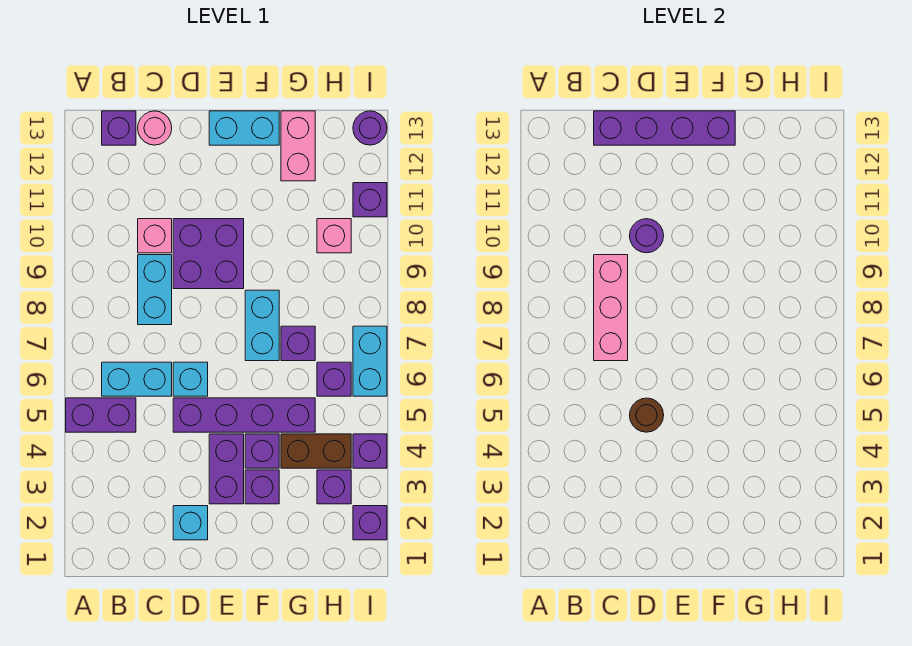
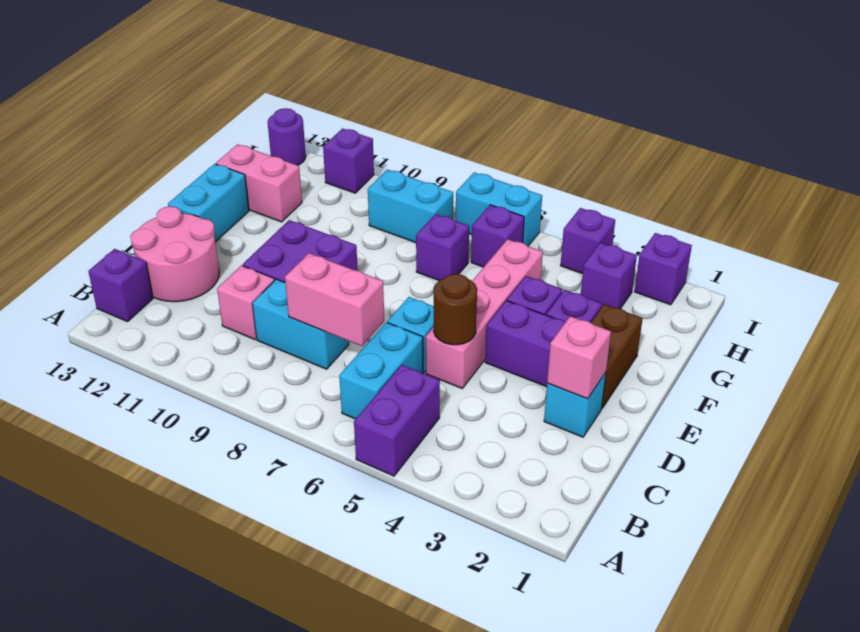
pink brick C7:C9 level 2 -> pink brick C7:C8 level 2
pink round brick C13 level 1 -> pink round brick C12:D13 level 1
purple brick C13:F13 level 2 -> none
purple brick D5:G5 level 1 -> pink brick D5:G5 level 1
purple round brick D10 level 2 -> none
cyan brick F7:F8 level 1 -> cyan brick H8:H9 level 1
brown brick G4:H4 level 1 -> brown brick E2:F2 level 1
pink brick H10 level 1 -> pink brick D2 level 2

